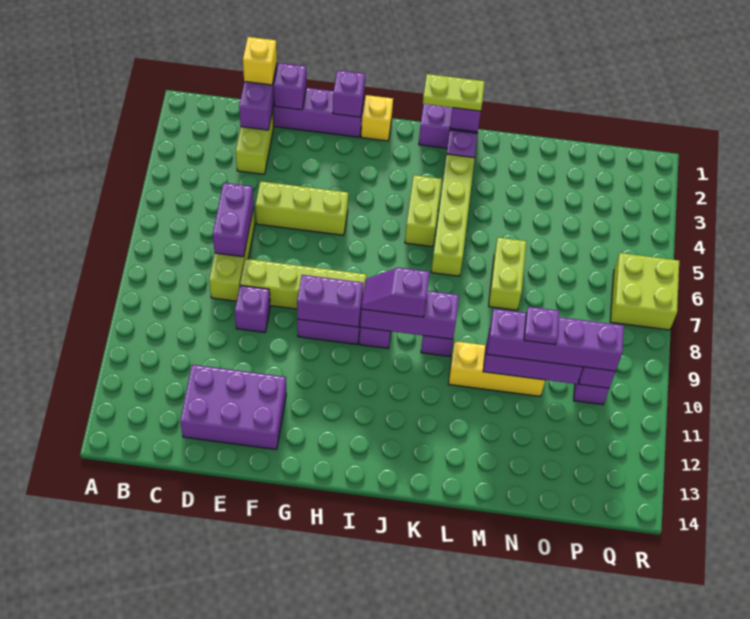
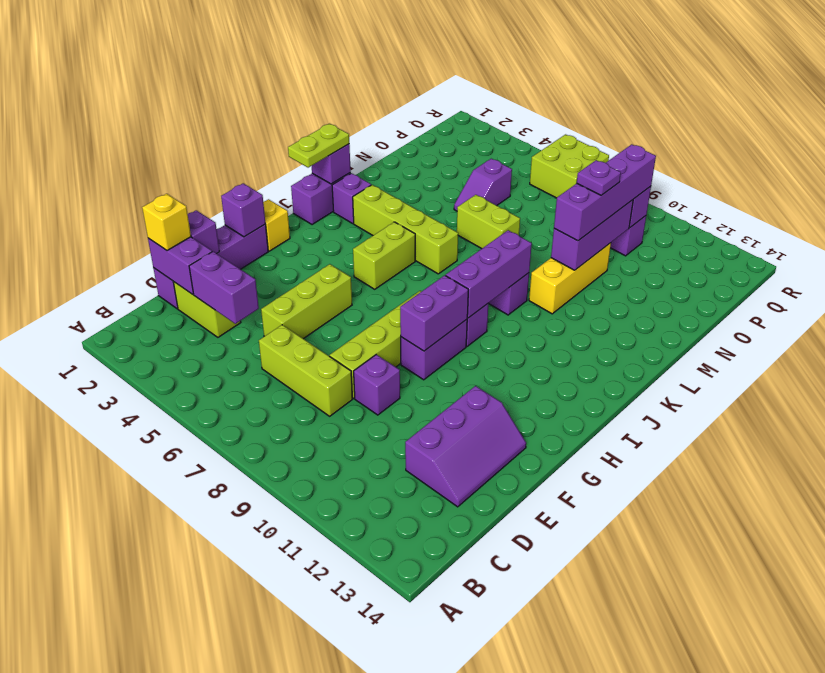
purple brick D6:D7 level 2 -> purple brick D3:D4 level 2
purple brick D12:F13 level 1 -> purple slope D12:F13 level 1 top 12
purple slope I9:J9 level 3 top J -> purple slope N5:O5 level 1 top O
lime brick J4:J5 level 1 -> lime brick I5:J5 level 1

